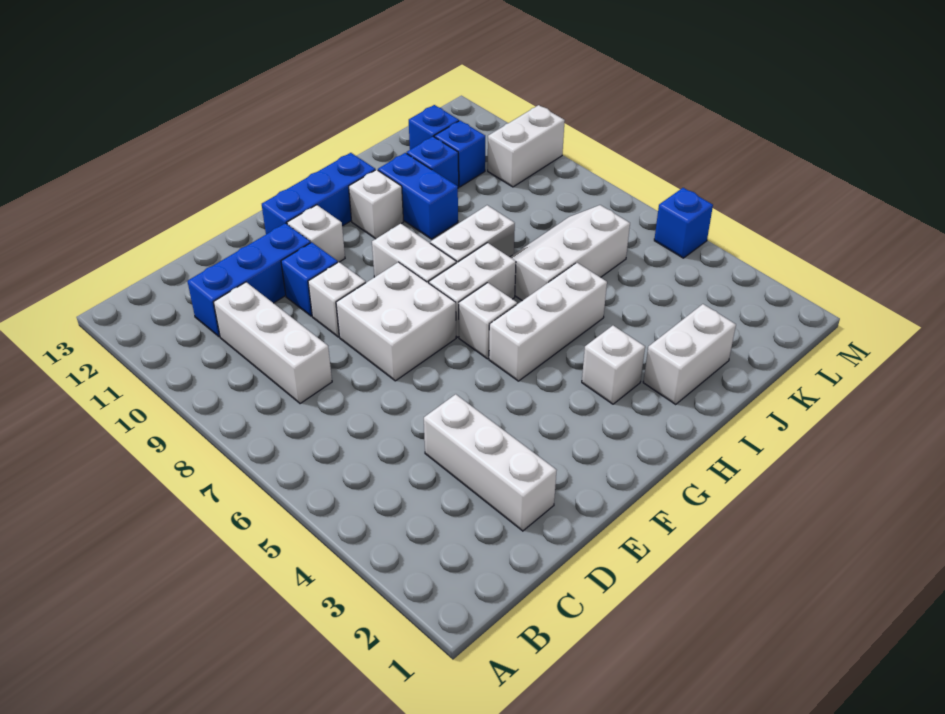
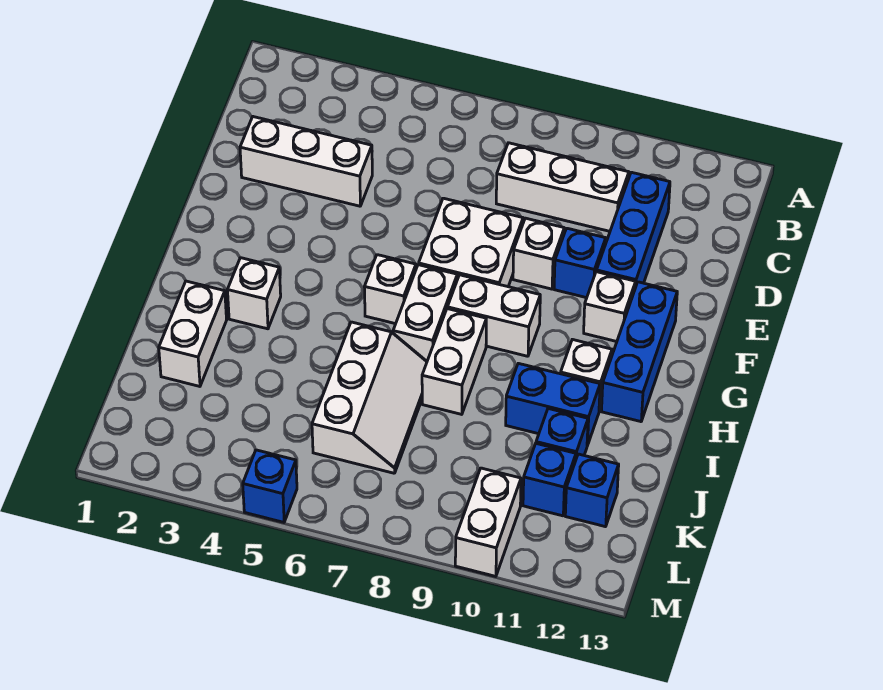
white brick G5:I5 level 1 -> none

